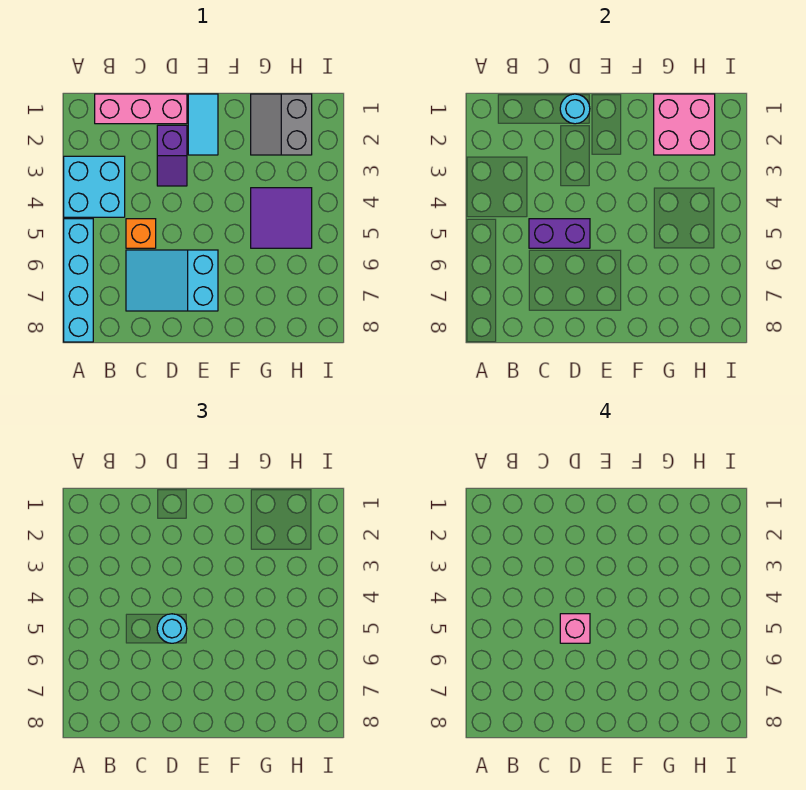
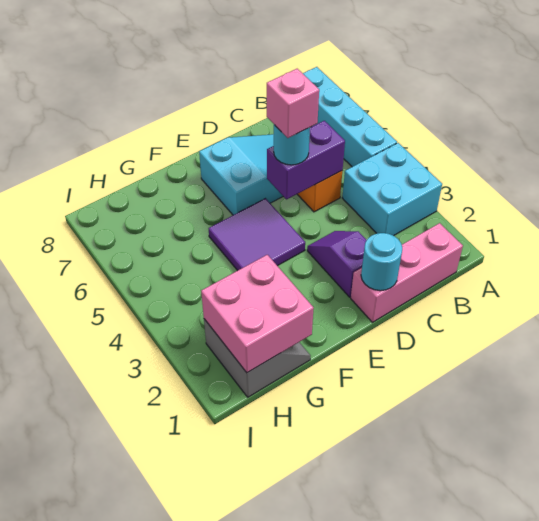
cyan tile E1:E2 level 1 -> none
purple tile G4:H5 level 1 -> purple tile E4:F5 level 1

